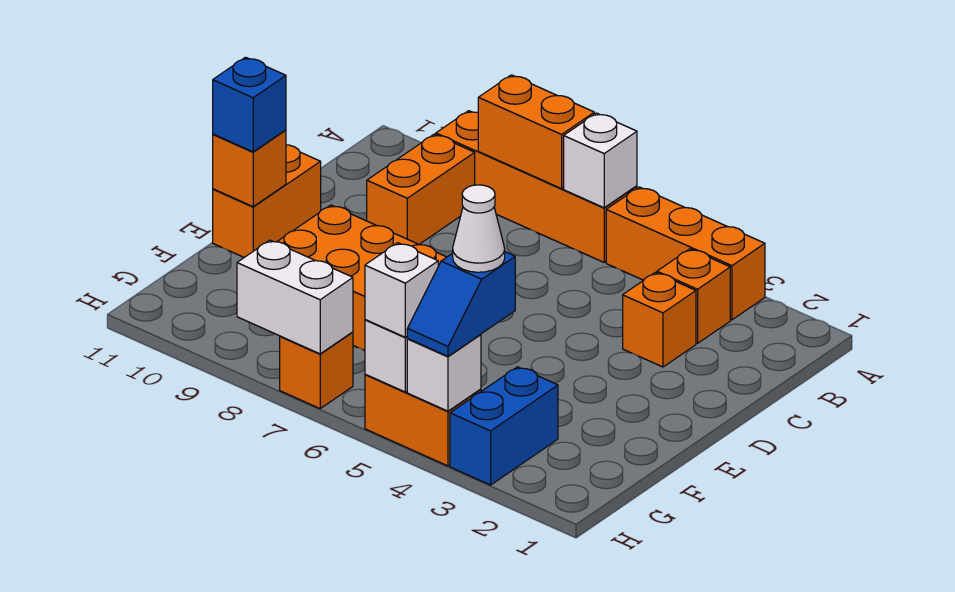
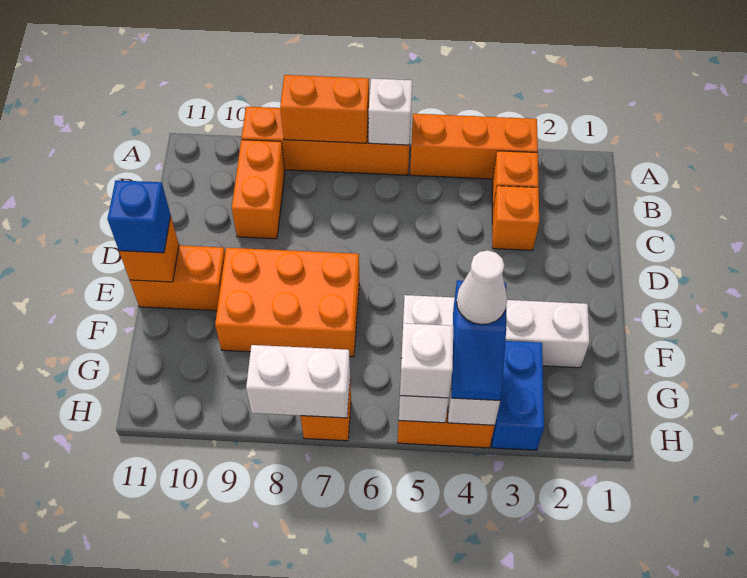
orange brick D11:E11 level 1 -> orange brick E10:E11 level 1
none -> white brick F2:F5 level 1

